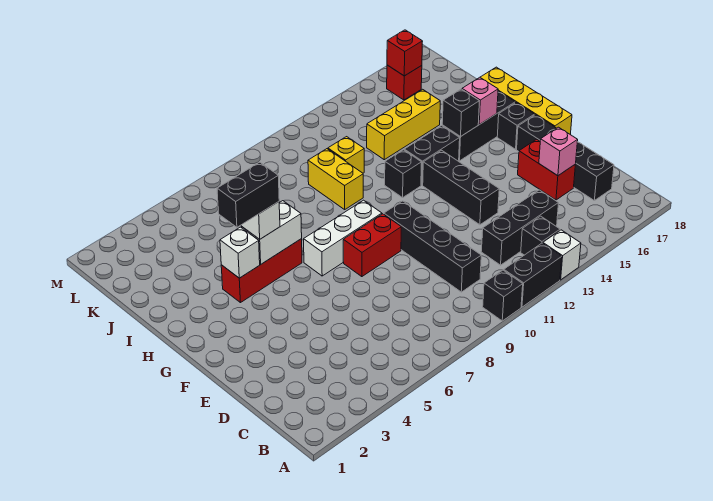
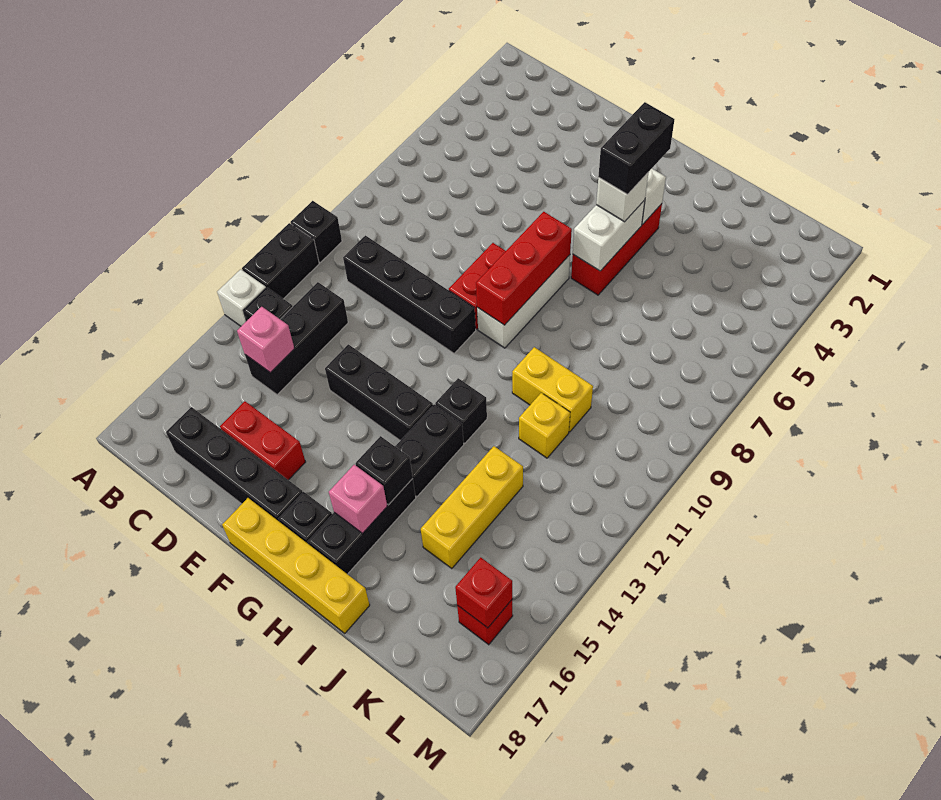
pink brick D16 level 2 -> pink brick C14 level 2
none -> red brick G7:G9 level 2

